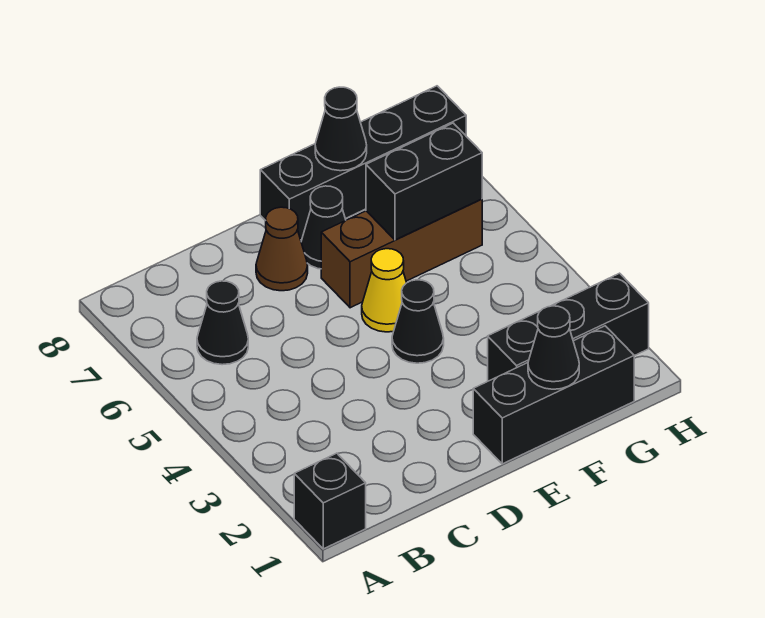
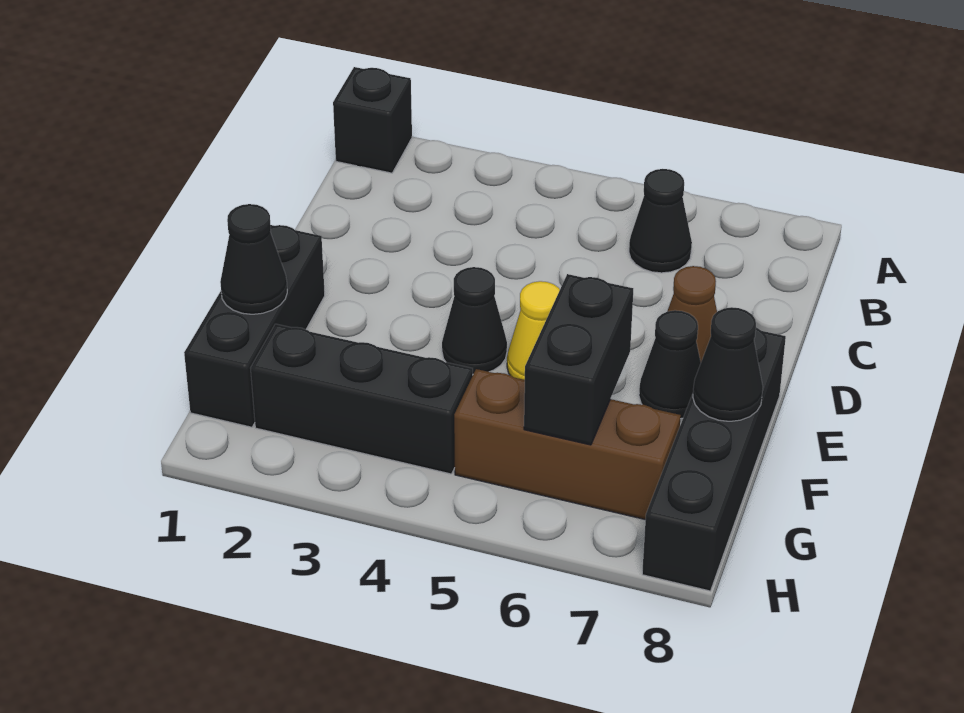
brown brick E6:G6 level 1 -> brown brick G5:G7 level 1
black brick F2:H2 level 1 -> black brick G2:G4 level 1

